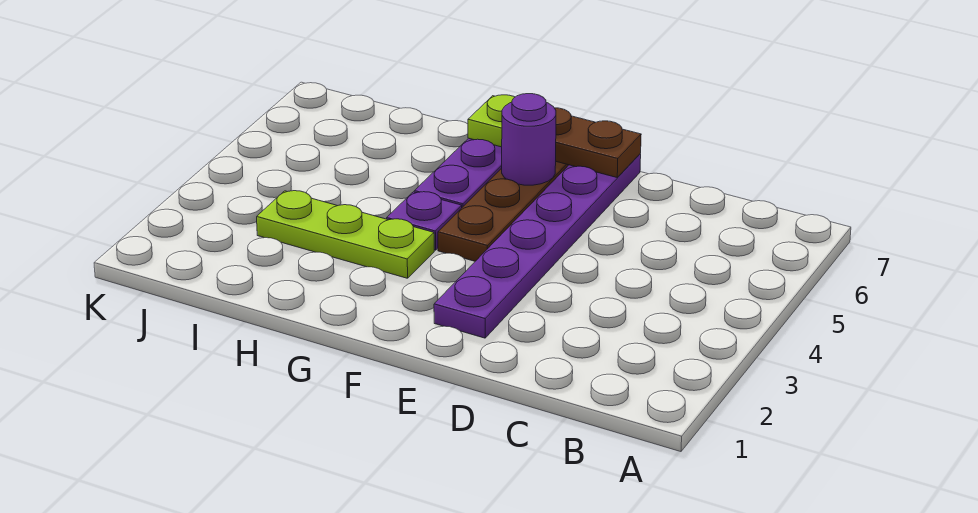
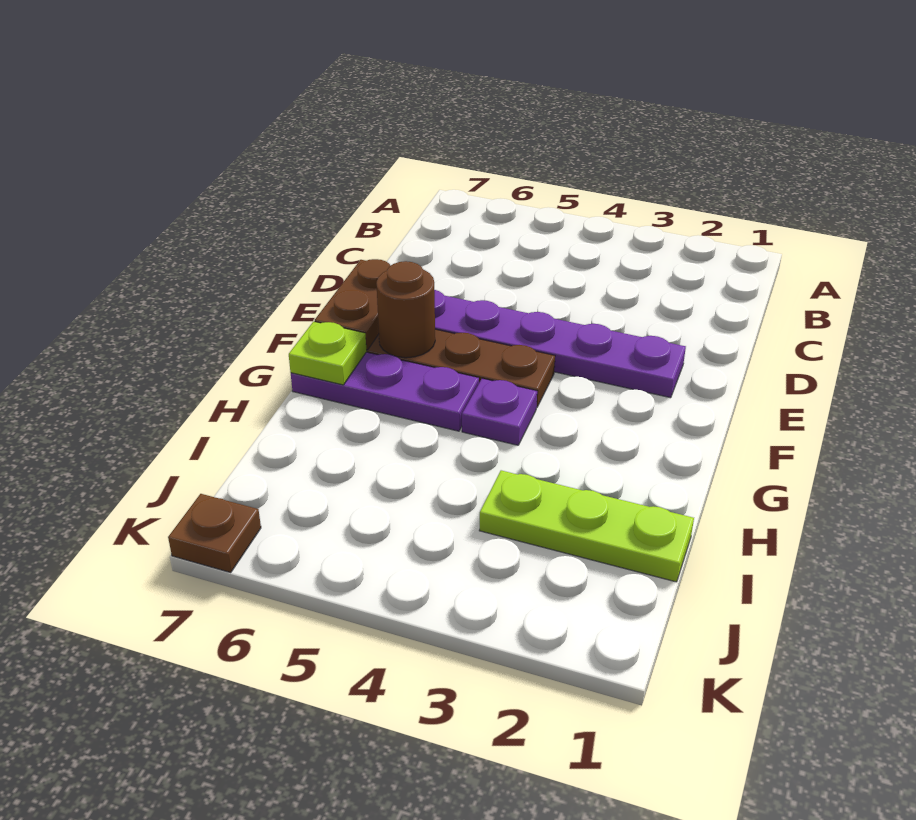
purple round brick F6 level 2 -> brown round brick F6 level 2
lime plate G3:I3 level 1 -> lime plate I1:I3 level 1
none -> brown plate K7 level 1

